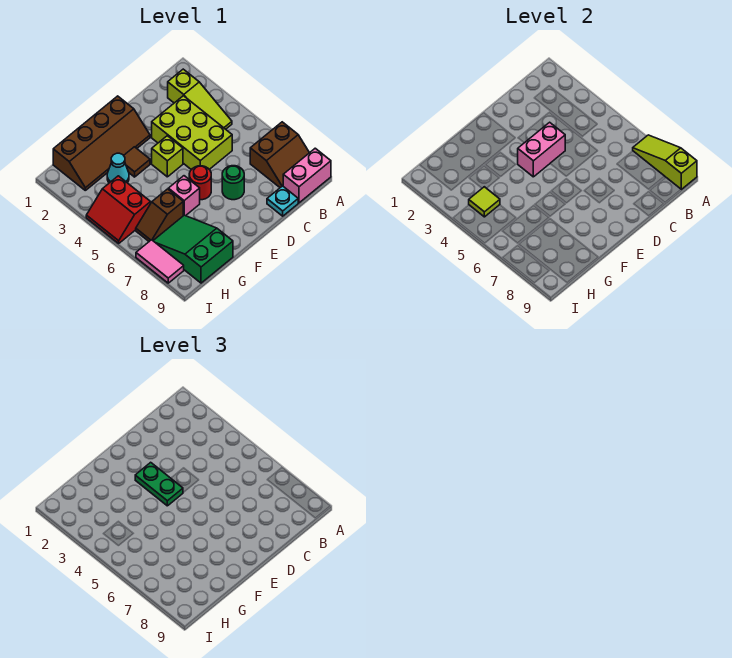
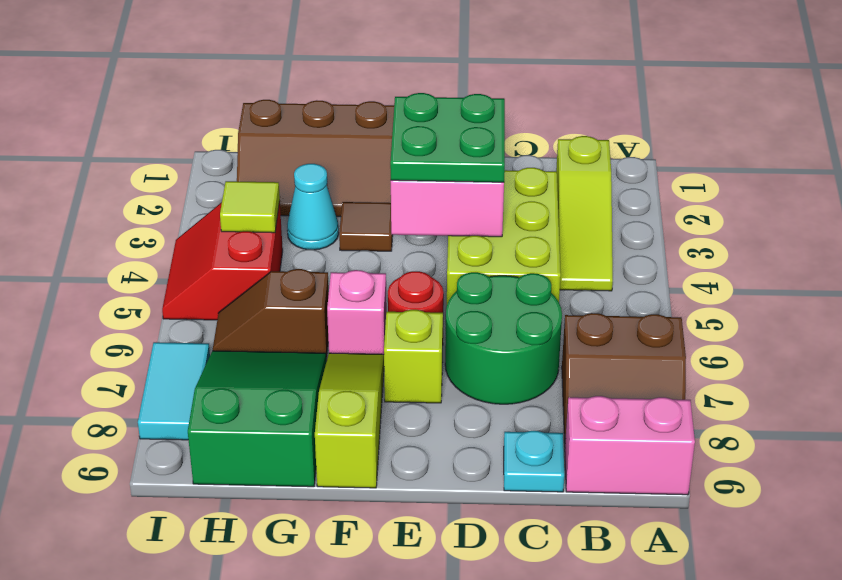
lime slope A7:A9 level 2 top 9 -> lime slope F7:F9 level 1 top 9
green round brick D7 level 1 -> green round brick C6:D7 level 1
green plate E3:E4 level 3 -> green plate D3:E4 level 3
lime brick E4 level 1 -> lime brick E7 level 1
pink tile I7:I8 level 1 -> cyan tile I7:I8 level 1

